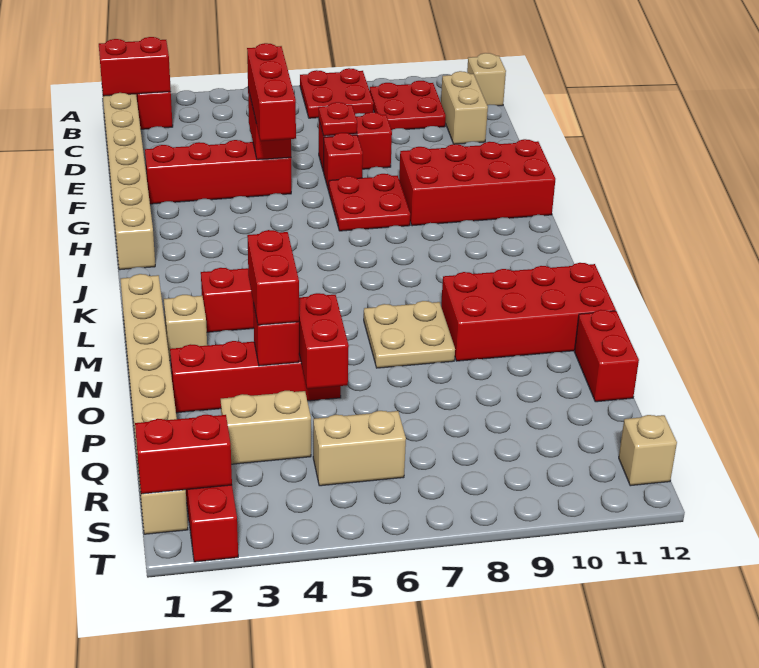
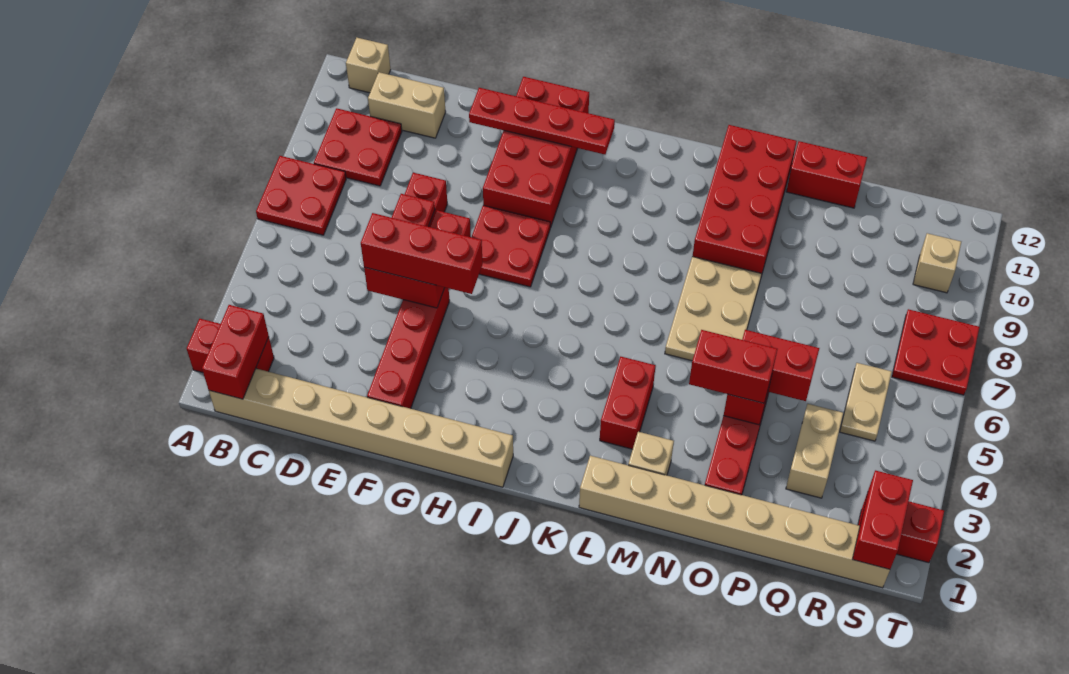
none -> red plate F11:I11 level 2
tan plate M7:N8 level 1 -> tan plate M6:N8 level 1
tan brick R5:R6 level 1 -> tan plate R5:R6 level 1
none -> red plate S7:T8 level 1
tan brick S12 level 1 -> tan brick S10 level 1

